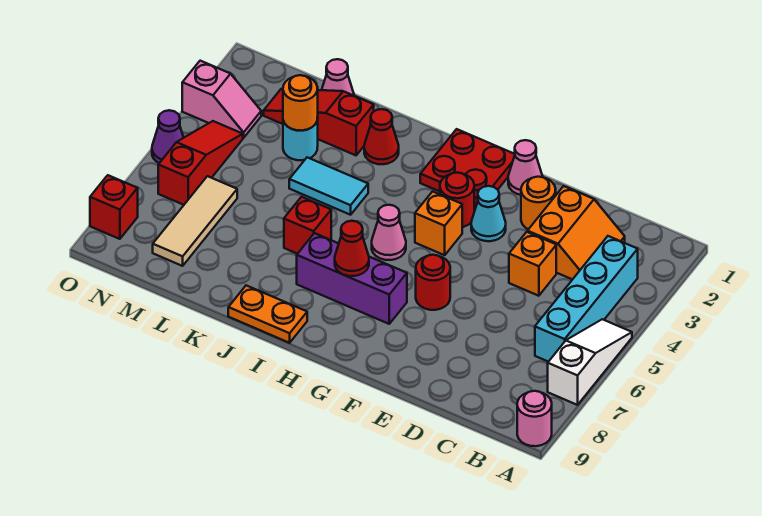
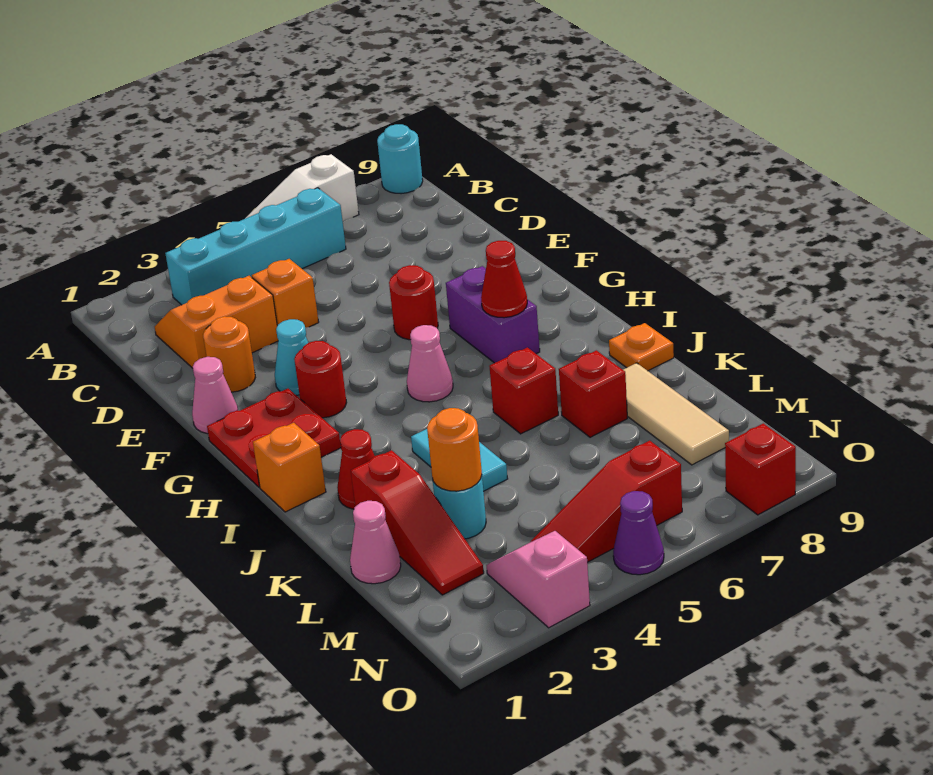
pink round brick A9 level 1 -> cyan round brick A9 level 1
orange brick G4 level 1 -> orange brick I1 level 1
purple brick G7:I7 level 1 -> purple brick G7:H7 level 1
orange plate I9:J9 level 1 -> orange plate J9 level 1
none -> red brick K7 level 1
tan tile M6:M8 level 1 -> tan tile K8:M8 level 1

